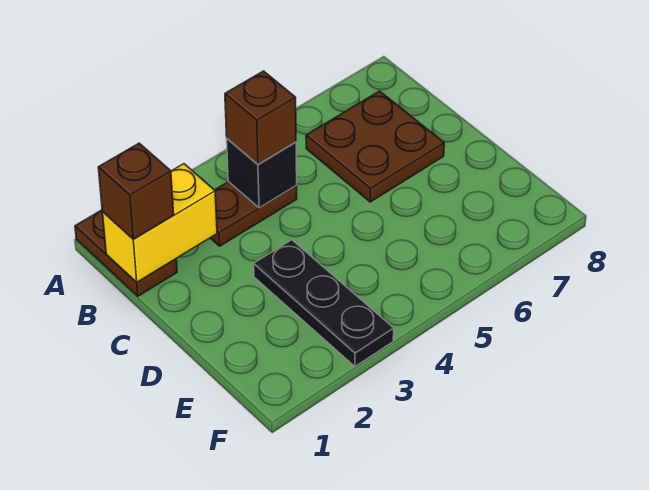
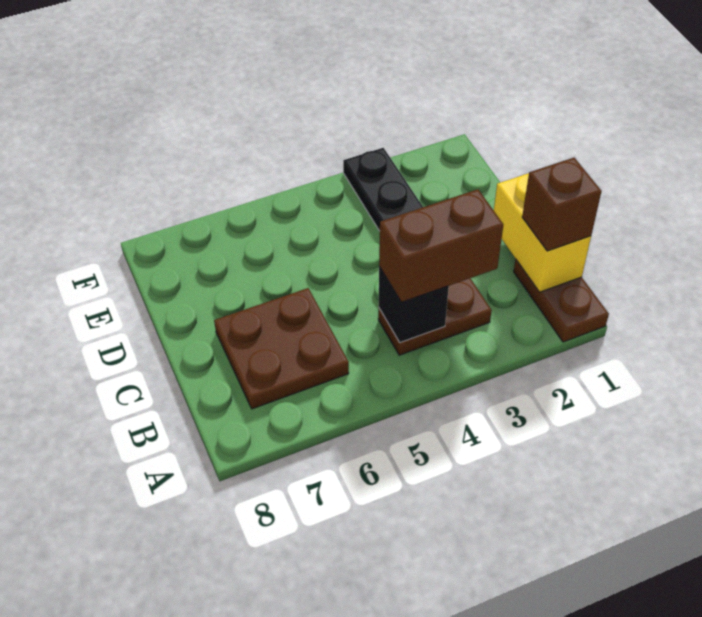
yellow brick B1:B2 level 2 -> yellow brick B1:C1 level 2
brown brick B4 level 3 -> brown brick B3:B4 level 3

